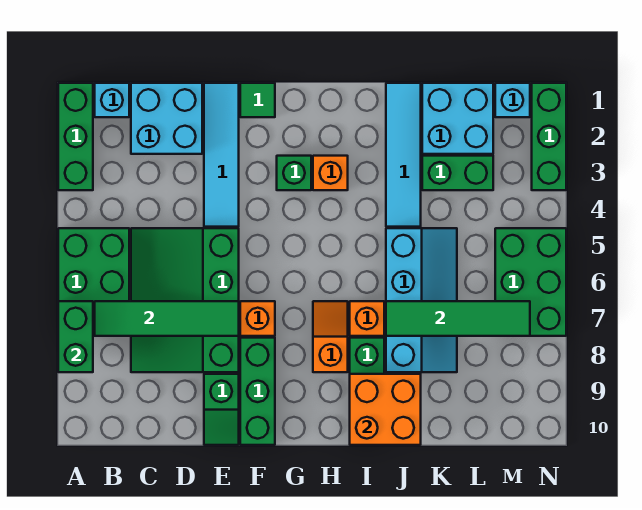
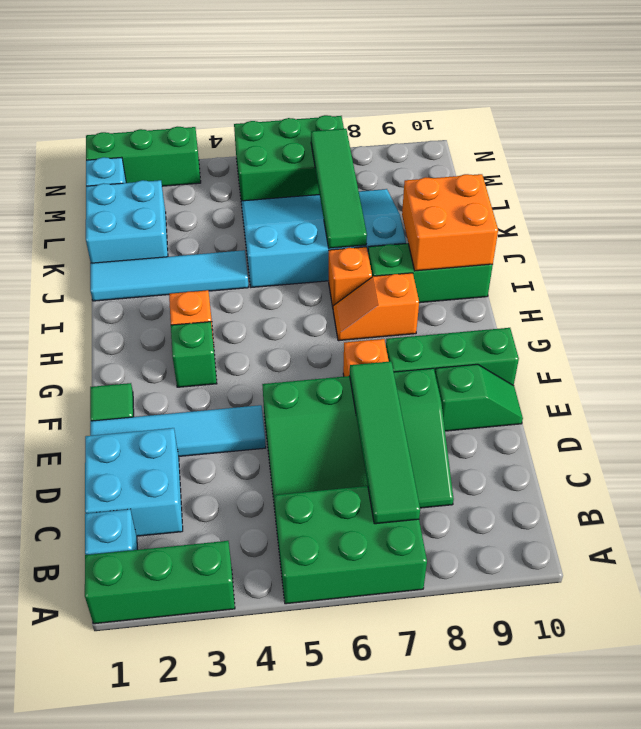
green brick A7:A8 level 2 -> none
cyan slope J5:K8 level 1 top J -> cyan slope J5:L8 level 1 top J
green brick K3:L3 level 1 -> none

